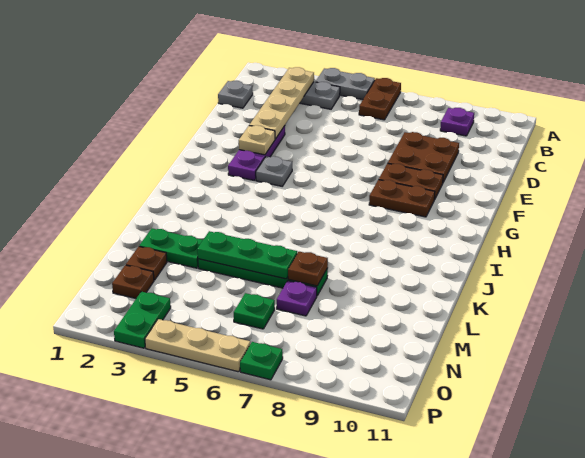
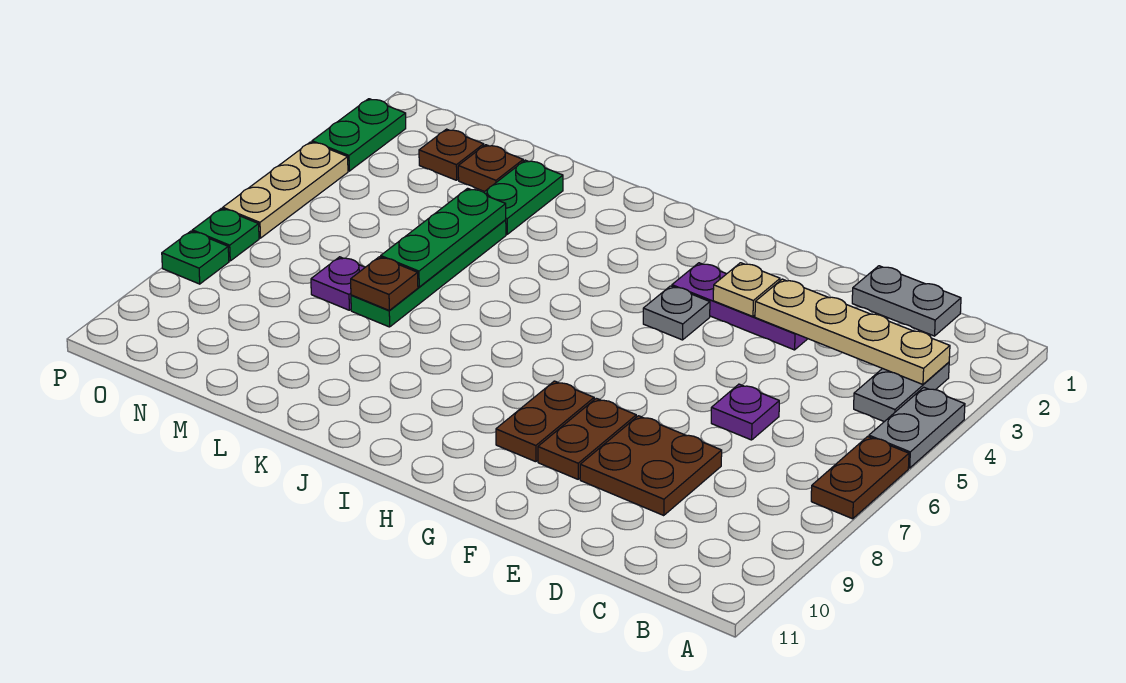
brown plate A6:B6 level 1 -> brown plate A6:A7 level 1
purple plate B9 level 1 -> purple plate D6 level 1
grey plate C1 level 1 -> grey plate C1:D1 level 1
green plate N6 level 1 -> green plate P8 level 1
green plate O3:P3 level 1 -> green plate P2:P3 level 1

